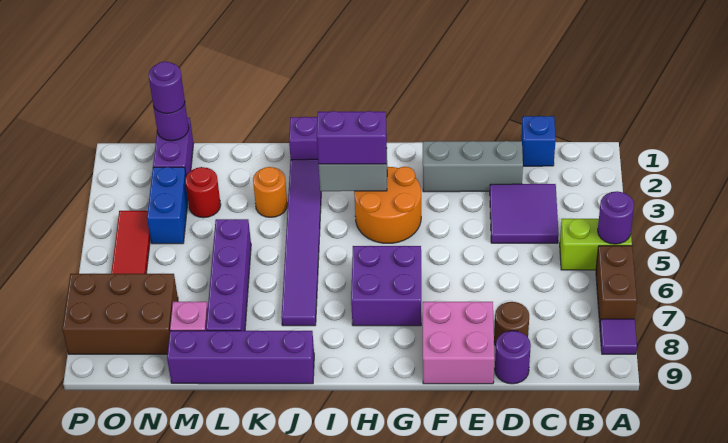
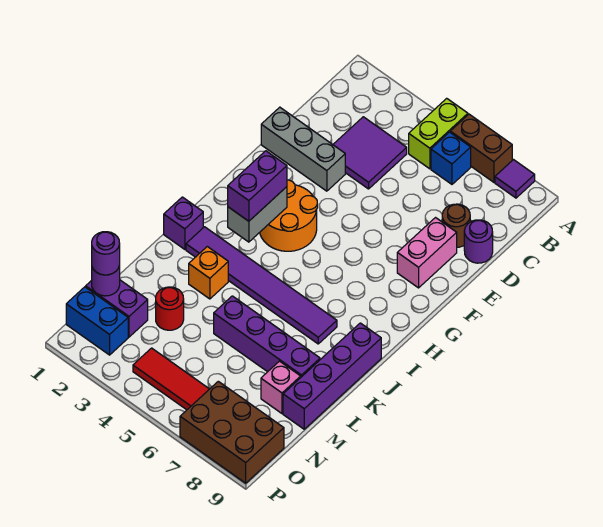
purple round brick A5 level 2 -> none
blue brick C1 level 1 -> blue brick B6 level 1
grey brick D2:F2 level 1 -> grey brick E1:E3 level 1
pink brick E8:F9 level 1 -> pink brick E8:F8 level 1
purple brick G6:H7 level 1 -> none
orange round brick K3 level 1 -> orange brick K3 level 1
blue brick N3:N4 level 1 -> blue brick O1:O2 level 1
brown brick N7:P8 level 1 -> brown brick O7:P9 level 1

